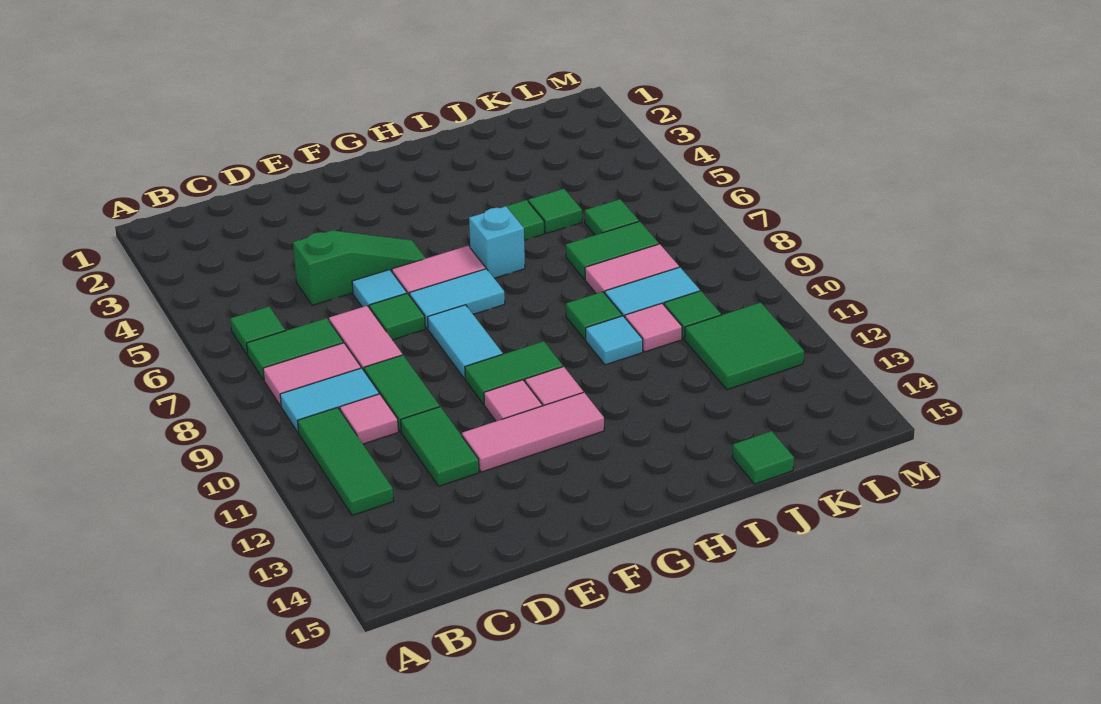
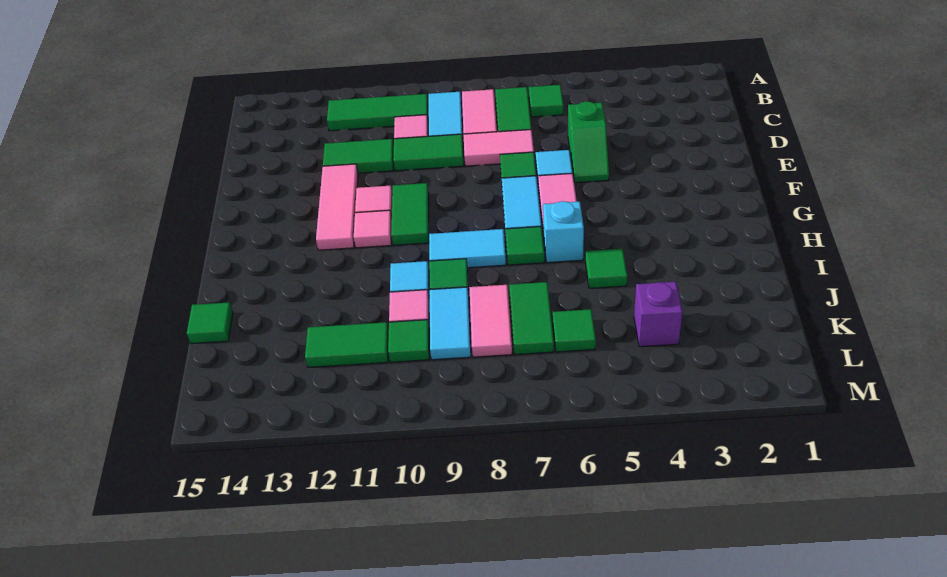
green slope D5:F5 level 1 top D -> green slope D5:E5 level 1 top D
cyan tile F8:F9 level 1 -> cyan tile H8:H9 level 1
green tile J5 level 1 -> green tile H7 level 1
none -> purple brick K4 level 1
green tile K11:L12 level 1 -> green tile K11:K12 level 1

